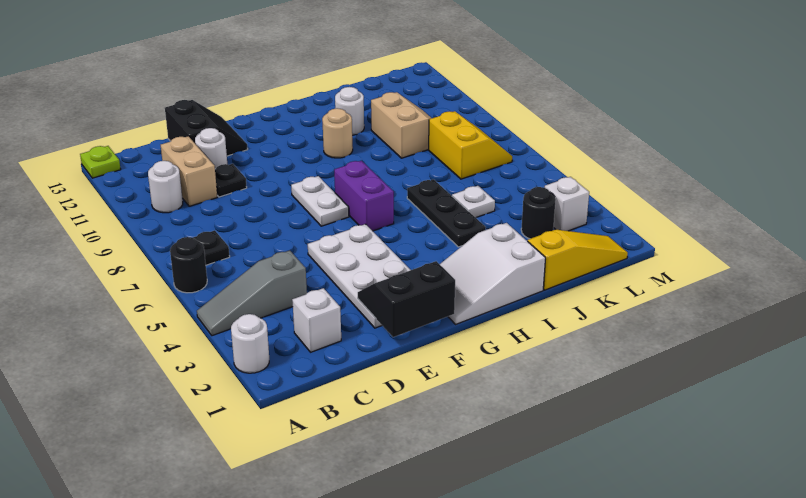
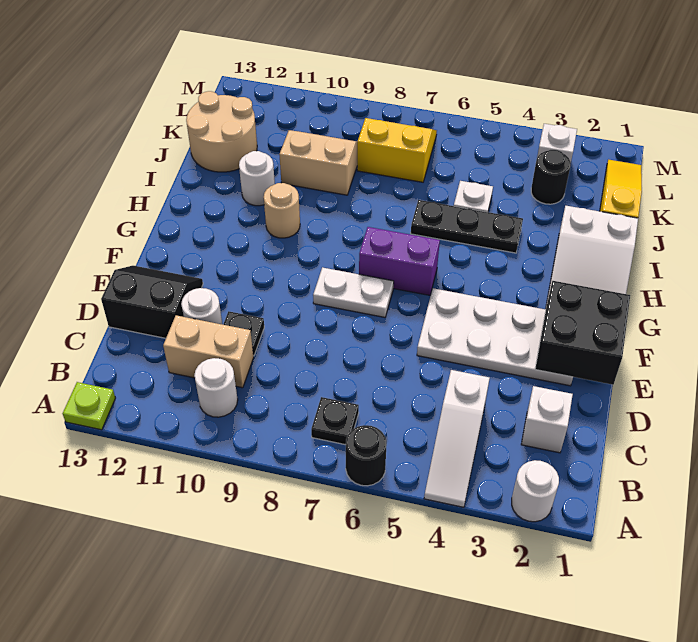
grey slope A4:C4 level 1 top C -> white slope A4:C4 level 1 top C
black slope E1:F2 level 2 top 1 -> black brick E1:F2 level 2
none -> tan round brick J12:K13 level 1

